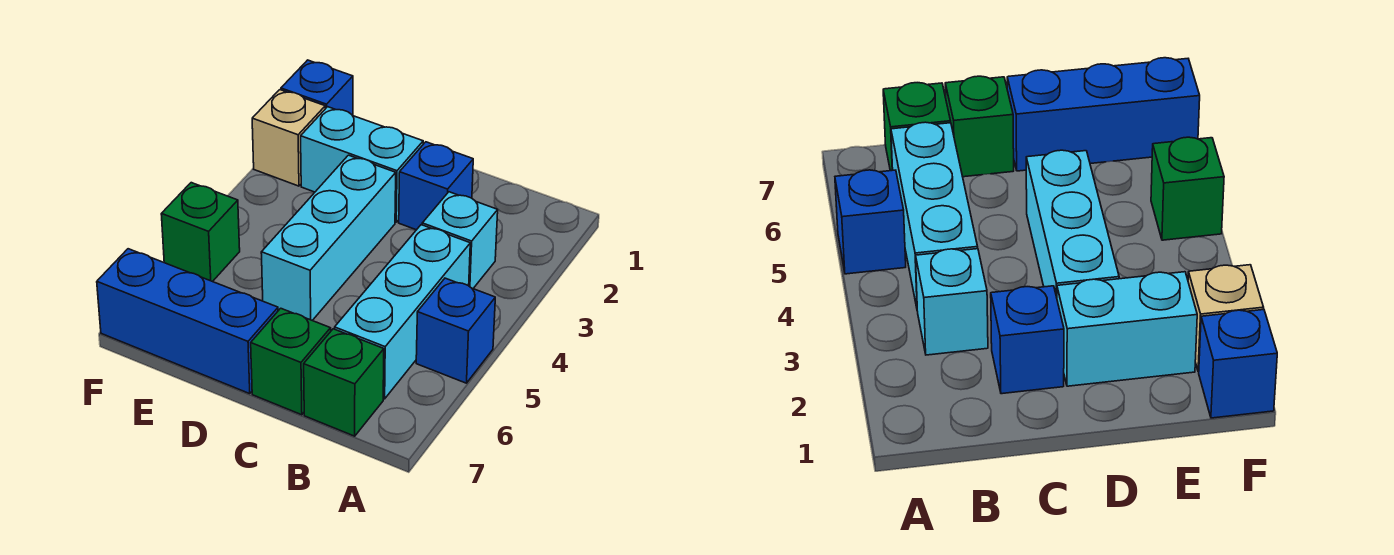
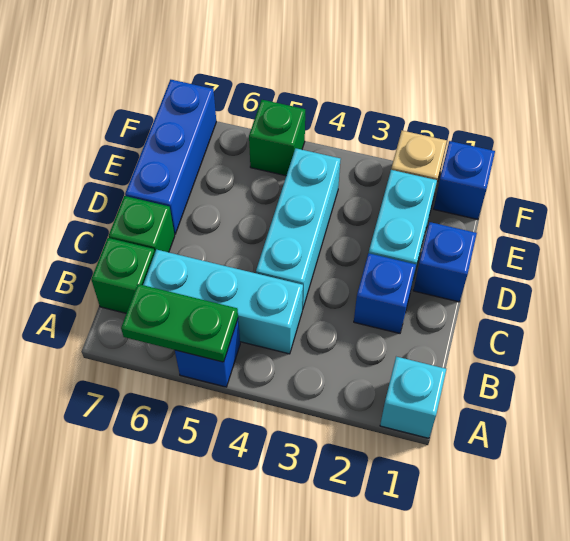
none -> green plate A5:A6 level 2
cyan brick B3 level 1 -> cyan brick A1 level 1
none -> blue brick D1 level 1
cyan brick D3:D5 level 1 -> cyan brick C4:E4 level 1

